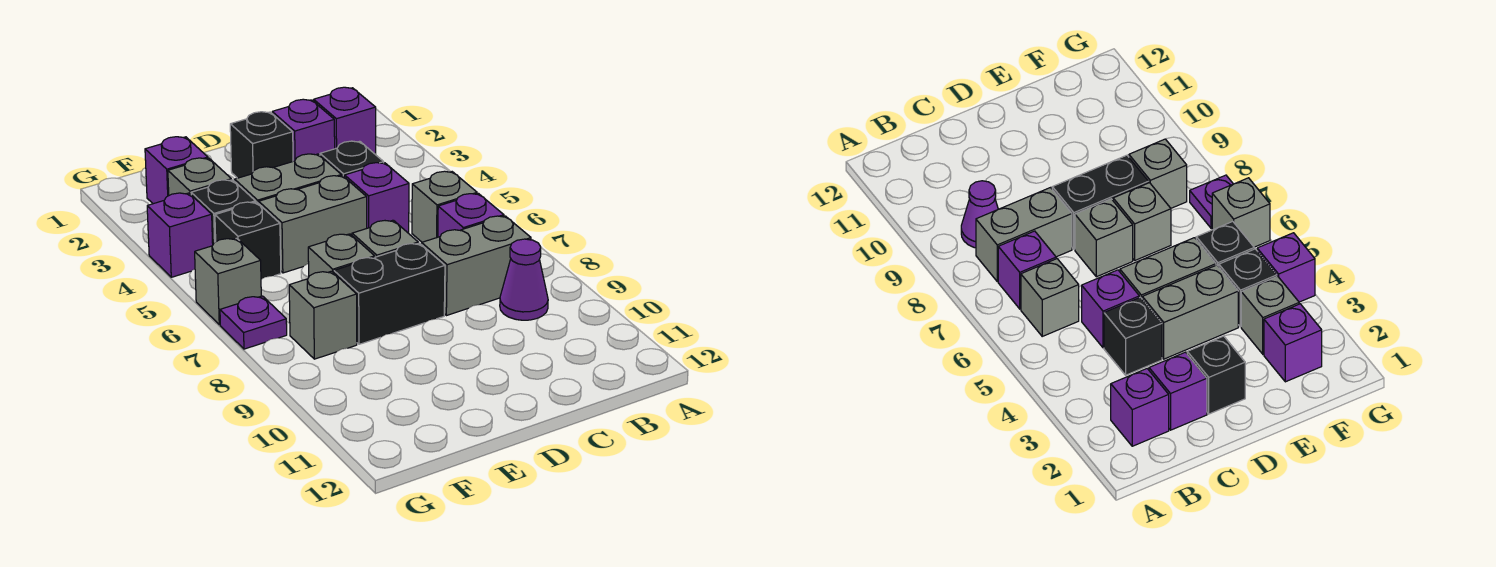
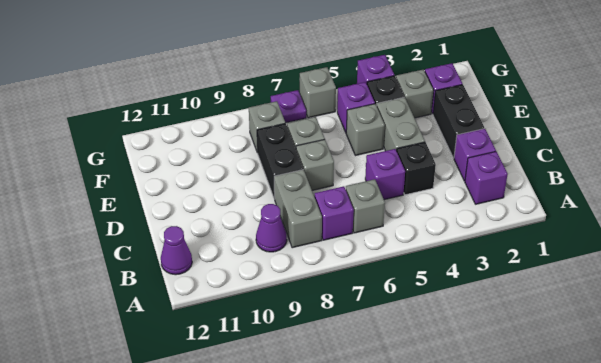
none -> purple cone B12 level 1
black brick D2 level 1 -> black brick D2:E2 level 1
grey brick D5:E5 level 1 -> grey brick E5 level 1
black brick F5 level 1 -> purple brick F5 level 1

